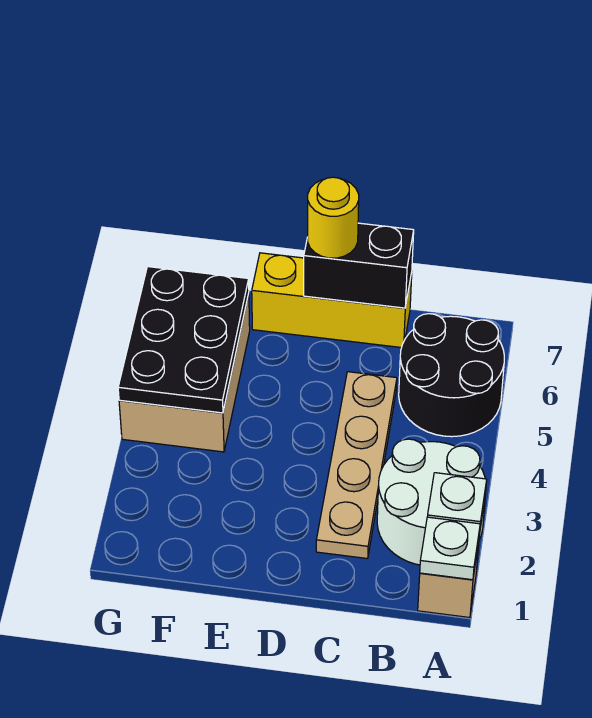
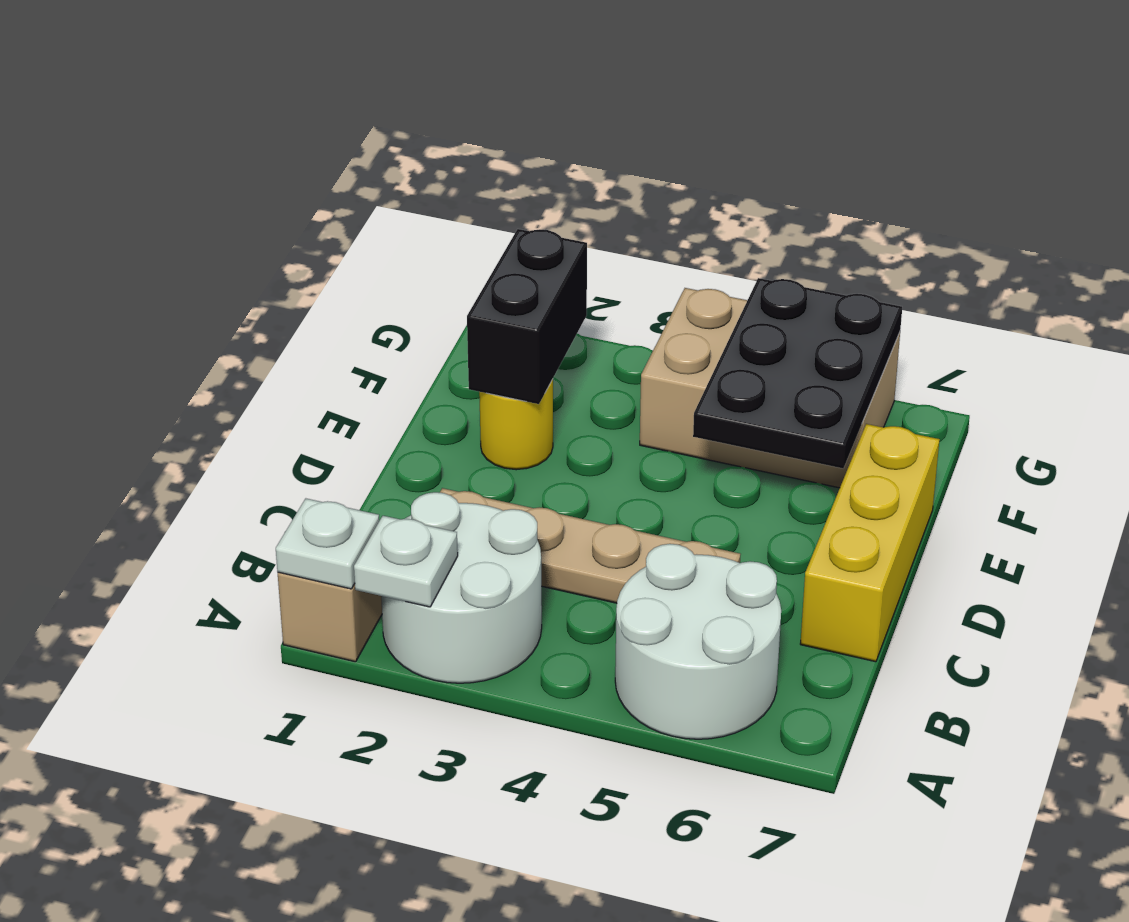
black round brick A5:B6 level 1 -> white round brick A5:B6 level 1
black brick C7:D7 level 2 -> black brick E2:F2 level 2
yellow round brick D7 level 3 -> yellow round brick E2 level 1
black plate F4:G6 level 2 -> black plate E5:G6 level 2

